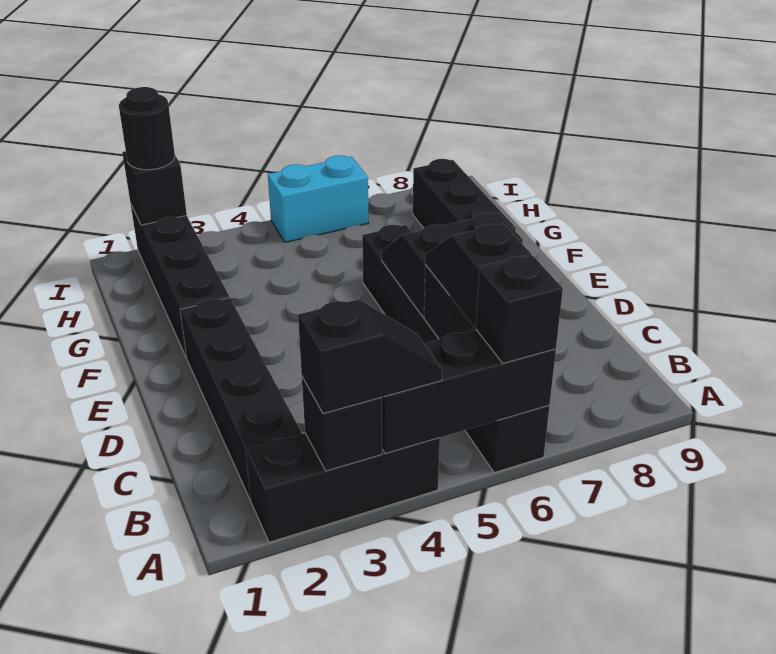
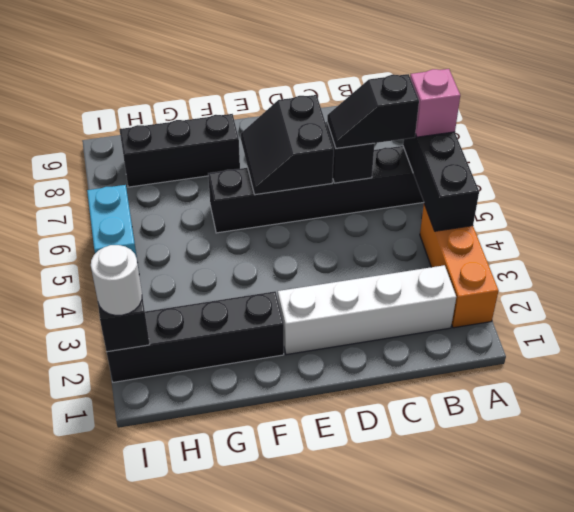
black brick A2:A4 level 1 -> orange brick A2:A4 level 1
black brick A3 level 2 -> none
black slope A3:A4 level 3 top 3 -> none
black brick A6 level 3 -> pink brick A6 level 3
black brick B2:E2 level 1 -> white brick B2:E2 level 1
black round brick I2 level 3 -> white round brick I2 level 3

